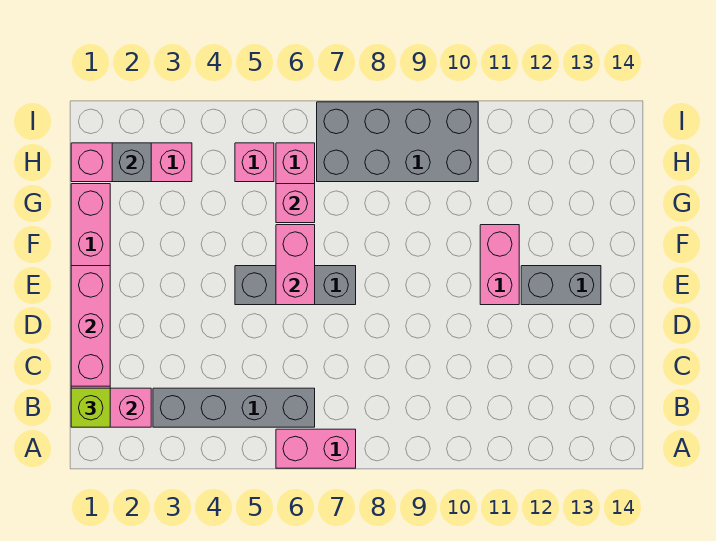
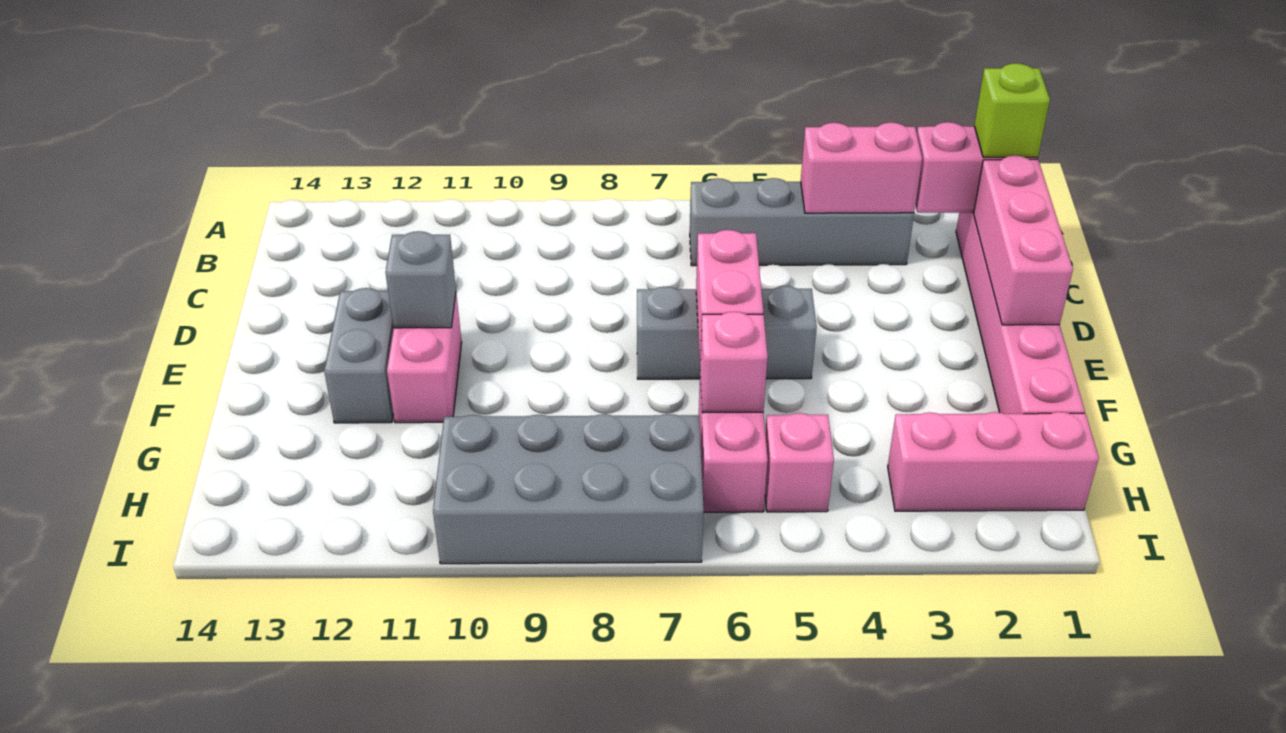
pink brick A6:A7 level 1 -> pink brick B3:B4 level 2
grey brick E12:E13 level 1 -> grey brick E12:F12 level 1
grey brick H2 level 2 -> grey brick E11 level 2

